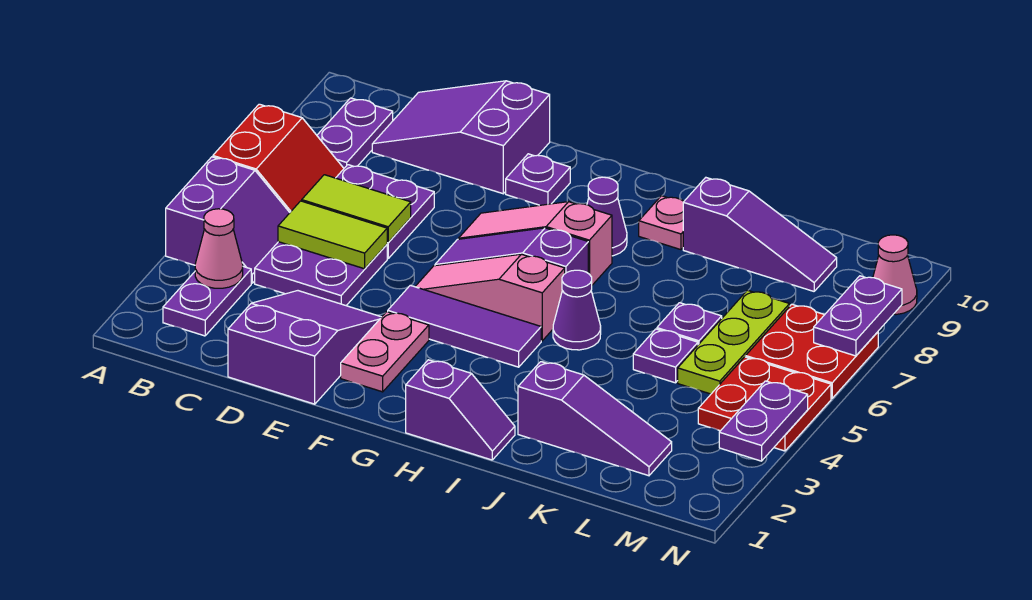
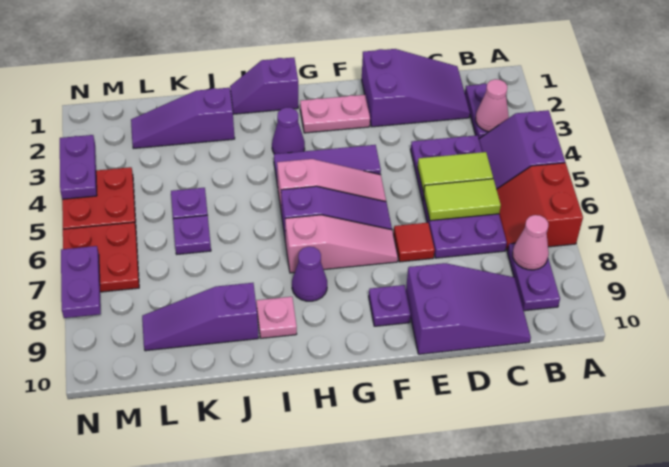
purple slope D1:E3 level 1 top 1 -> purple slope C1:E2 level 1 top E
none -> red tile E7 level 1
pink plate F2:F3 level 1 -> pink plate F2:G2 level 1
purple cone I5 level 1 -> purple cone H3 level 1
lime plate L5:L7 level 1 -> none
pink cone N9 level 1 -> pink cone B8 level 2

